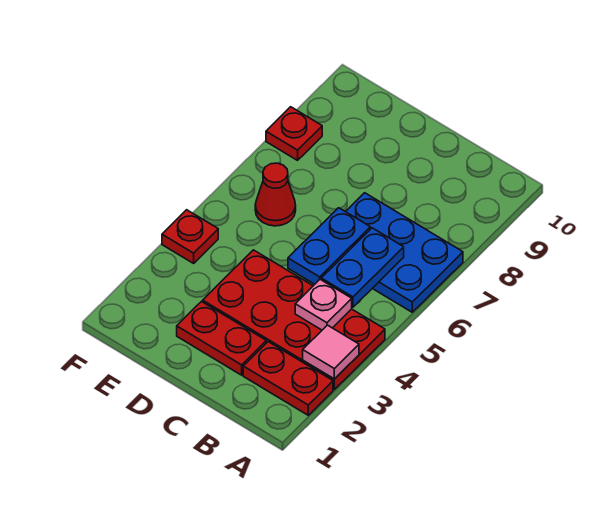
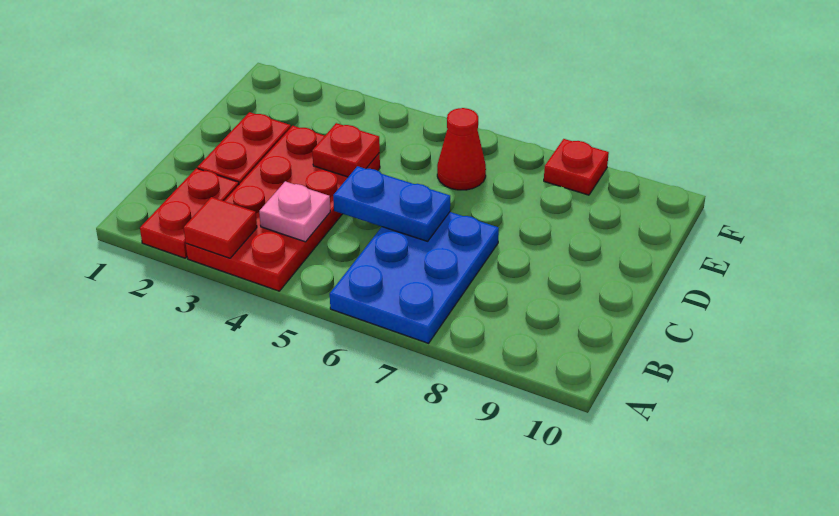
pink tile A3 level 2 -> red tile A3 level 2
blue plate B5:B6 level 2 -> none
red plate F4 level 1 -> red plate D4 level 2

